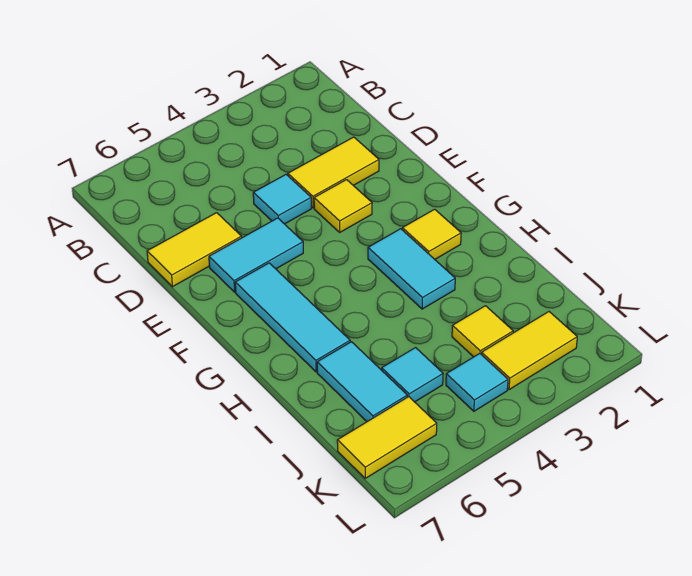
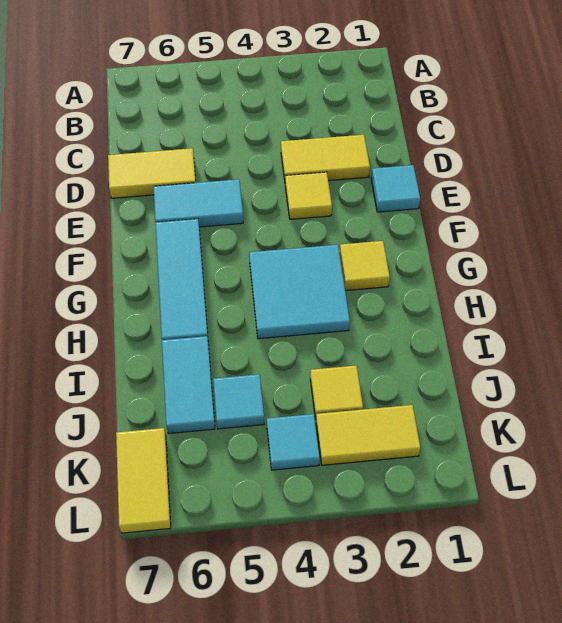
cyan tile D4 level 1 -> cyan tile E1 level 1
cyan tile G3:H3 level 1 -> cyan tile G3:H4 level 1
yellow tile K6:K7 level 1 -> yellow tile K7:L7 level 1

